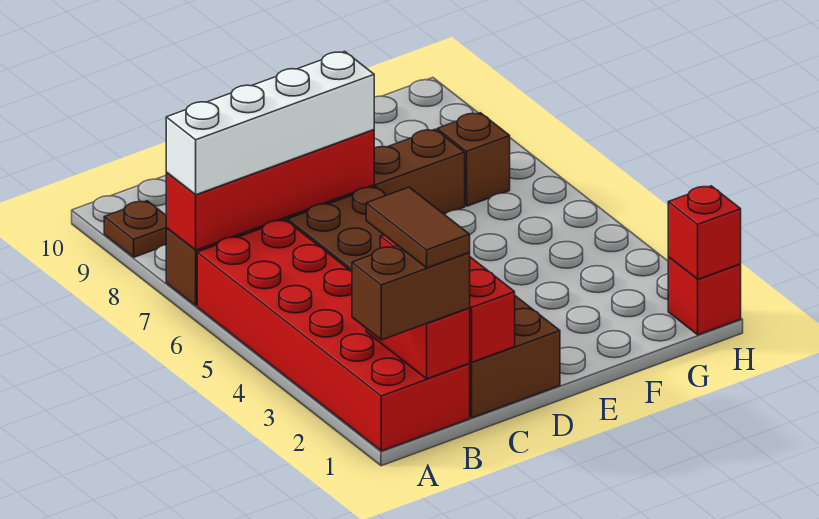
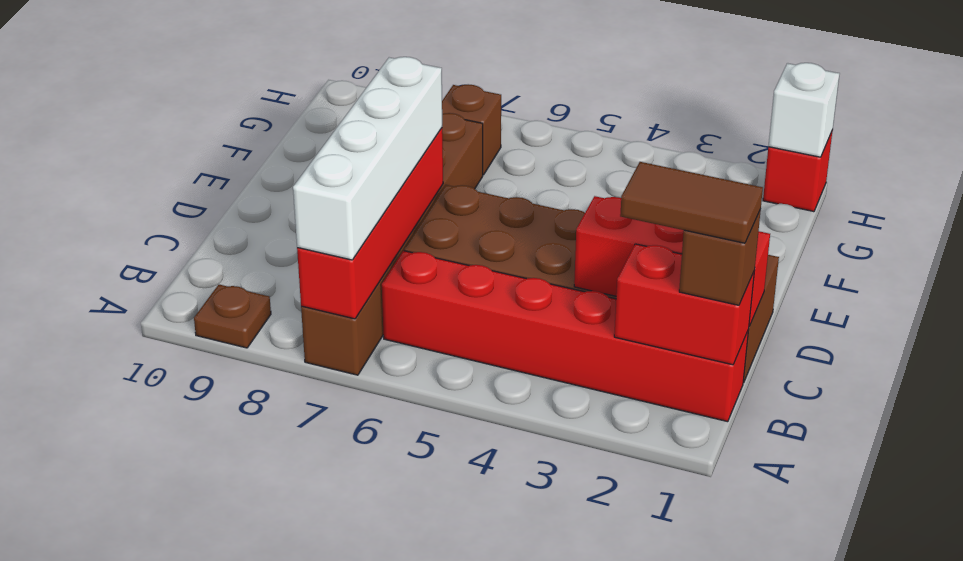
red brick A1:B6 level 1 -> red brick B1:B6 level 1
brown brick A1:B1 level 3 -> brown brick B1 level 3
red brick H1 level 2 -> white brick H1 level 2

